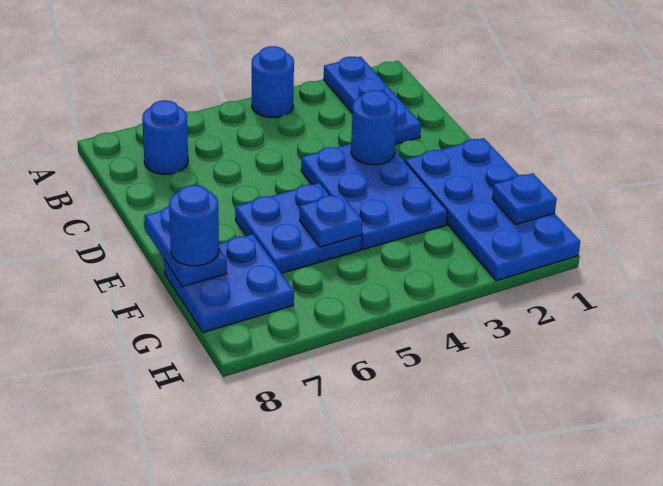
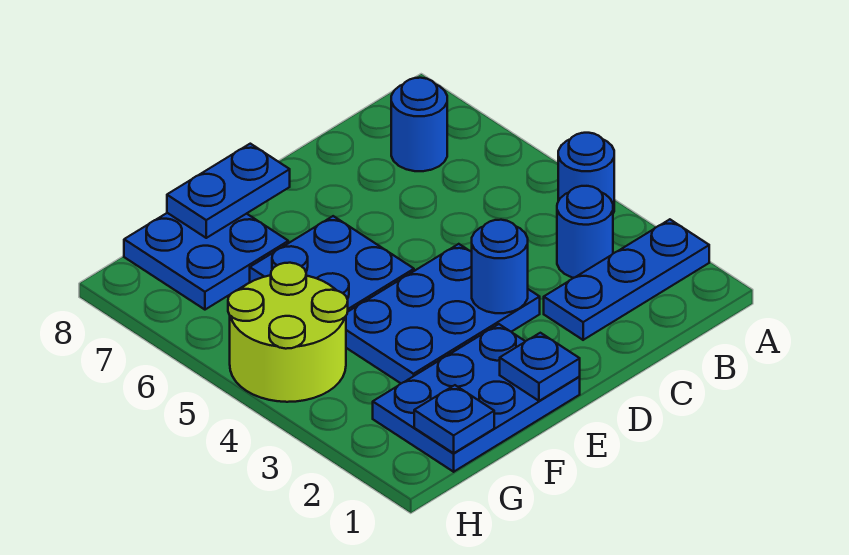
blue plate E1:H2 level 1 -> blue plate E1:G2 level 1
blue plate F5 level 2 -> blue plate E1 level 2
blue round brick F8 level 3 -> blue round brick B3 level 1
none -> lime round brick G4:H5 level 1

